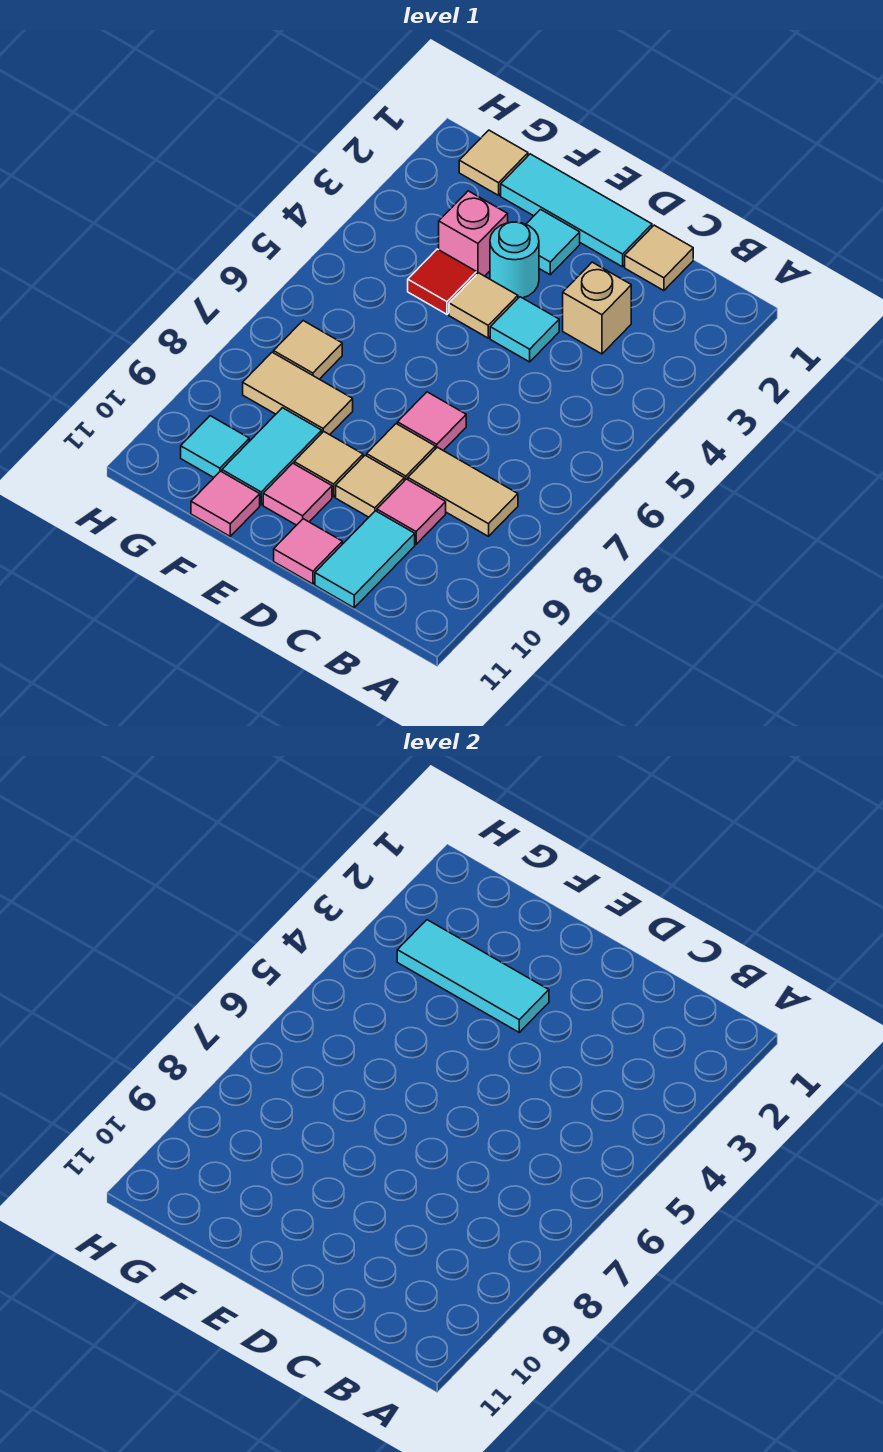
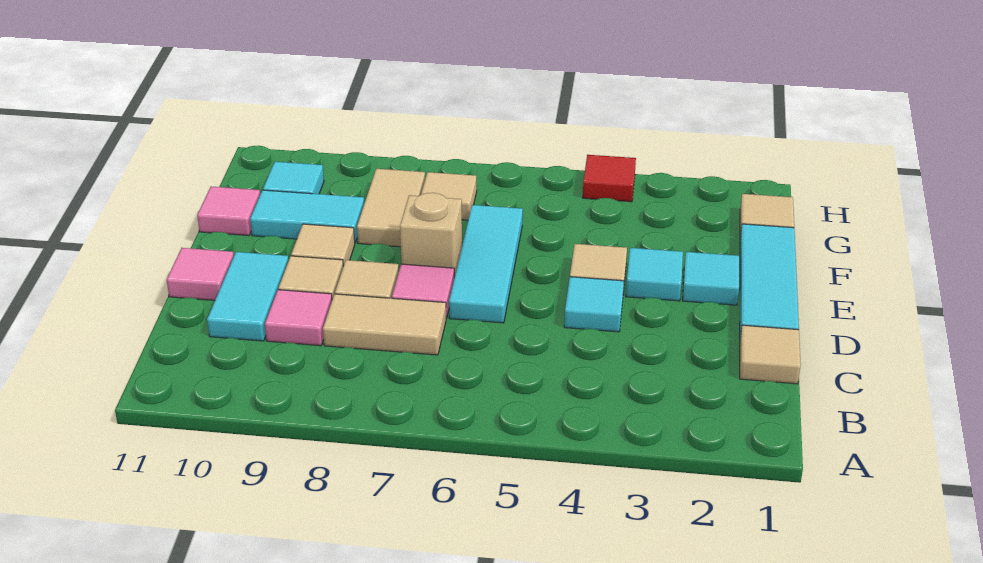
tan tile B8:C8 level 1 -> tan tile C7:C8 level 1
tan brick C3 level 1 -> tan brick E7 level 1
cyan tile C10:C11 level 1 -> cyan tile C10:D10 level 1
cyan round brick E3 level 1 -> cyan tile E3 level 1
cyan tile E3:G3 level 2 -> cyan tile D6:F6 level 1
pink tile E10 level 1 -> none
pink brick F3 level 1 -> none
red tile F4 level 1 -> red tile H4 level 1

